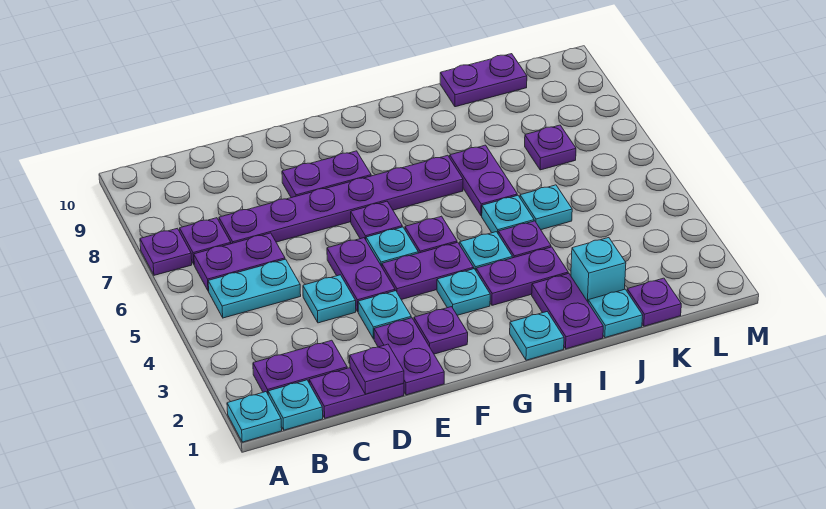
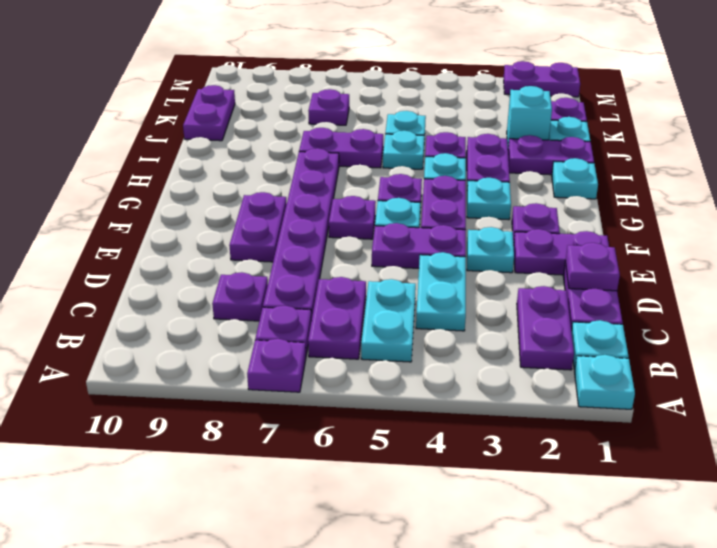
none -> purple plate C8 level 1
cyan plate D4 level 1 -> cyan plate C4:D4 level 1
none -> purple plate M1:M2 level 1

